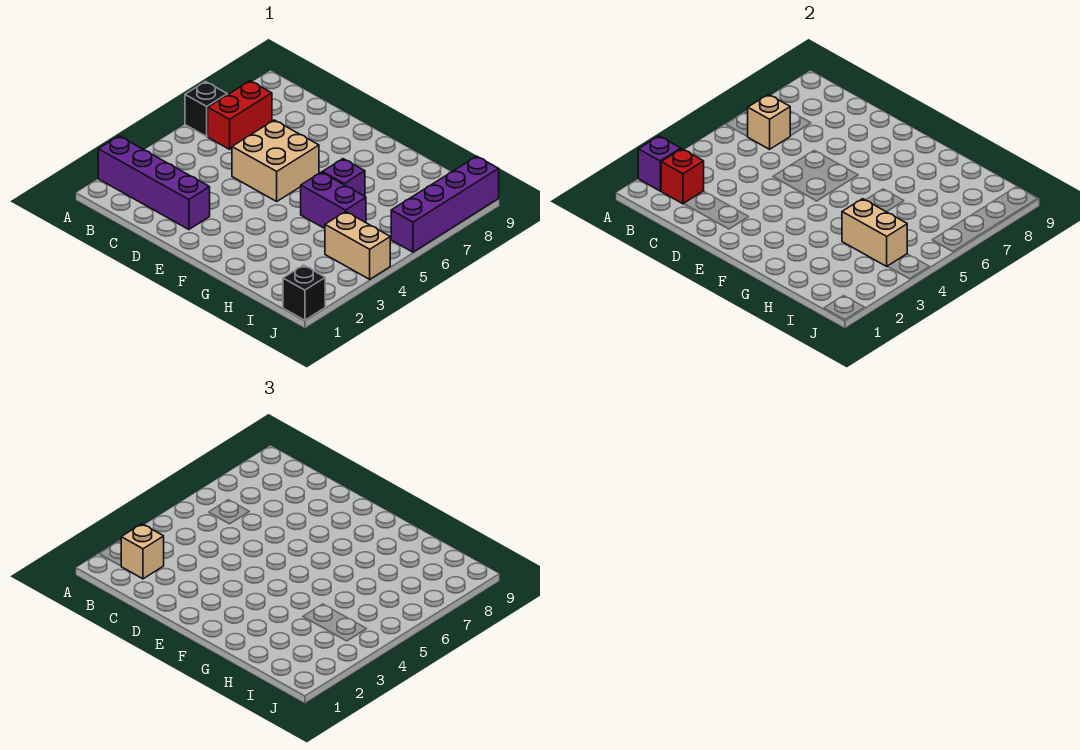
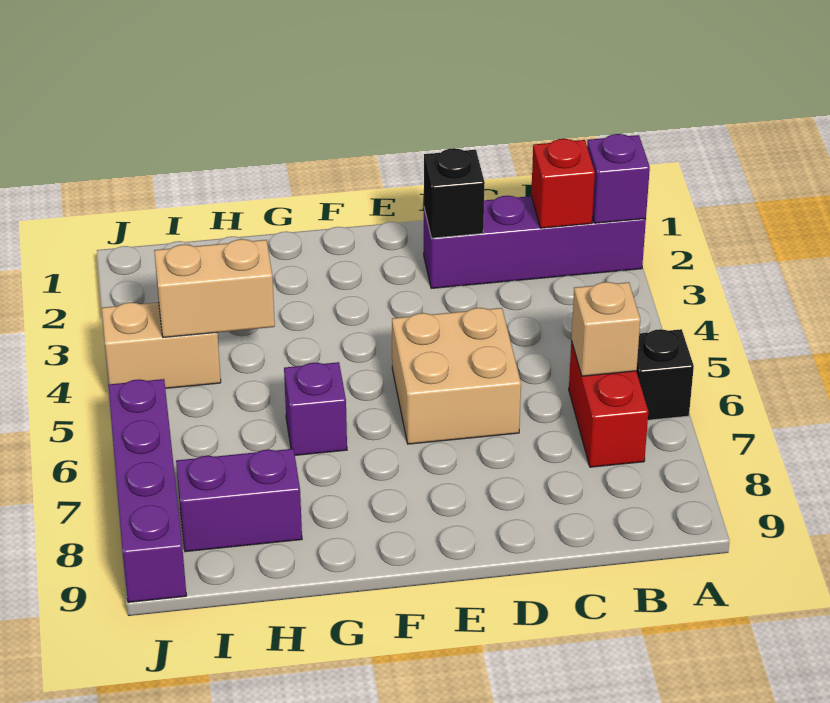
tan brick B2 level 3 -> none
purple brick G5:H5 level 1 -> purple brick H8:I8 level 1
black brick J1 level 1 -> black brick D2 level 2

